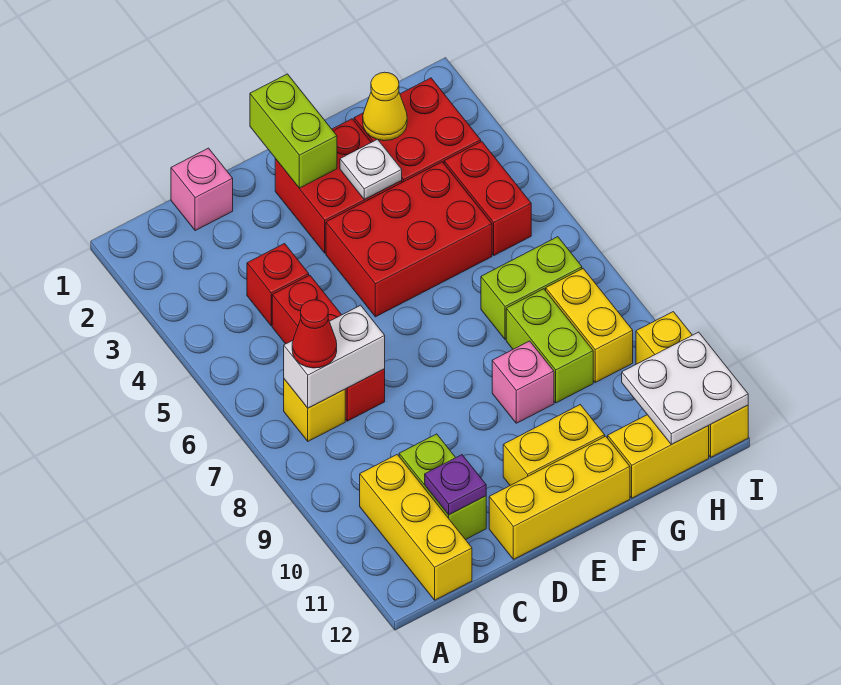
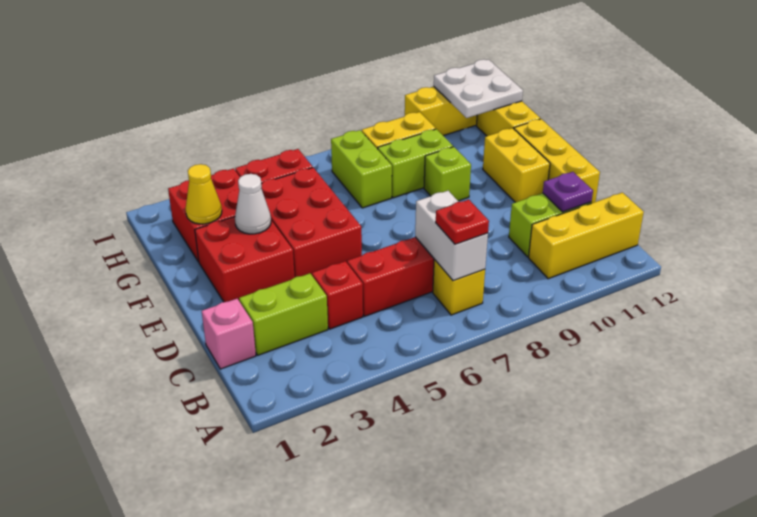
red cone B7 level 3 -> red plate B7 level 3
lime brick E1:E2 level 2 -> lime brick C2:C3 level 1
white plate F3 level 2 -> white cone F3 level 2
pink brick F9 level 1 -> lime brick F9 level 1

